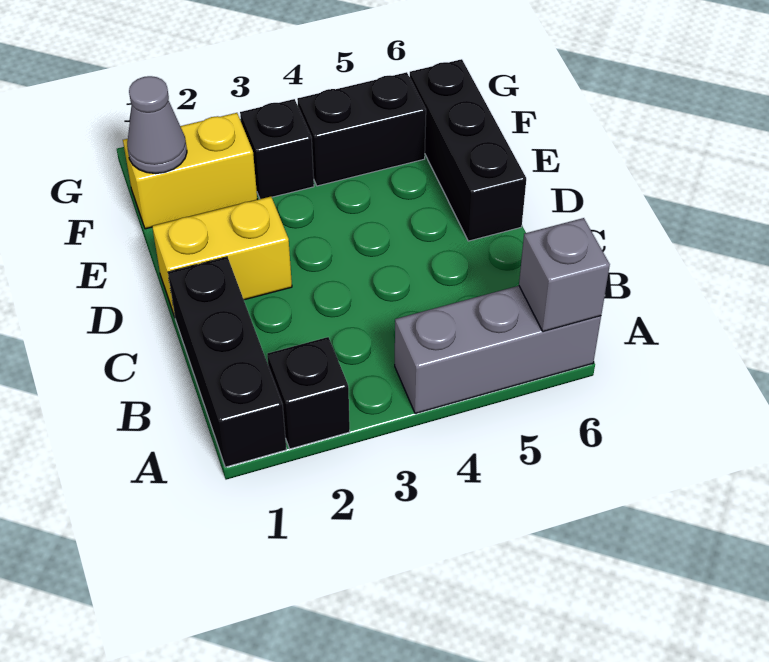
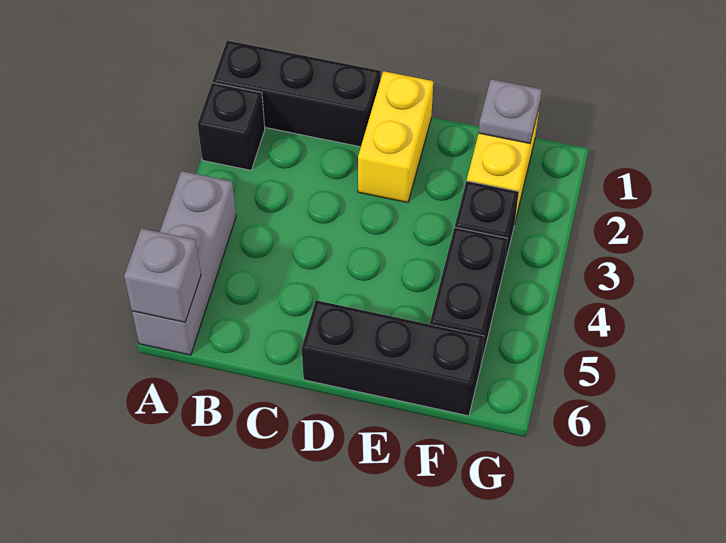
grey cone F1 level 2 -> grey plate F1 level 2

